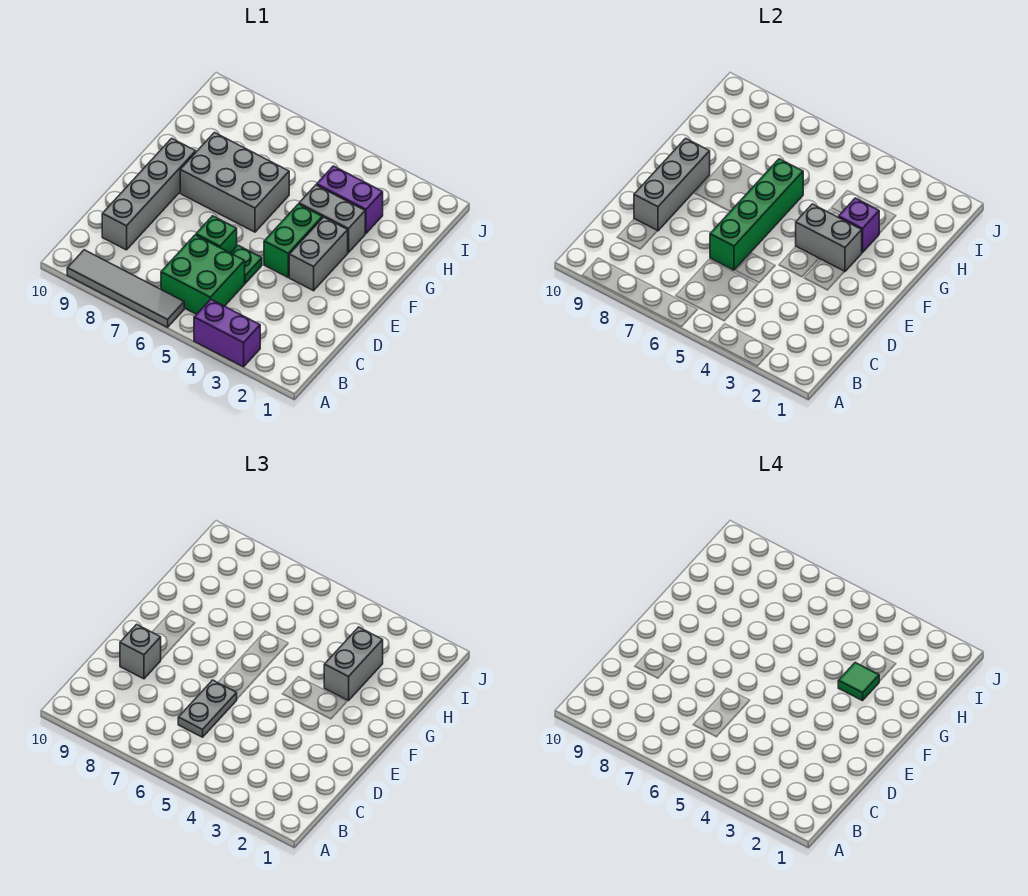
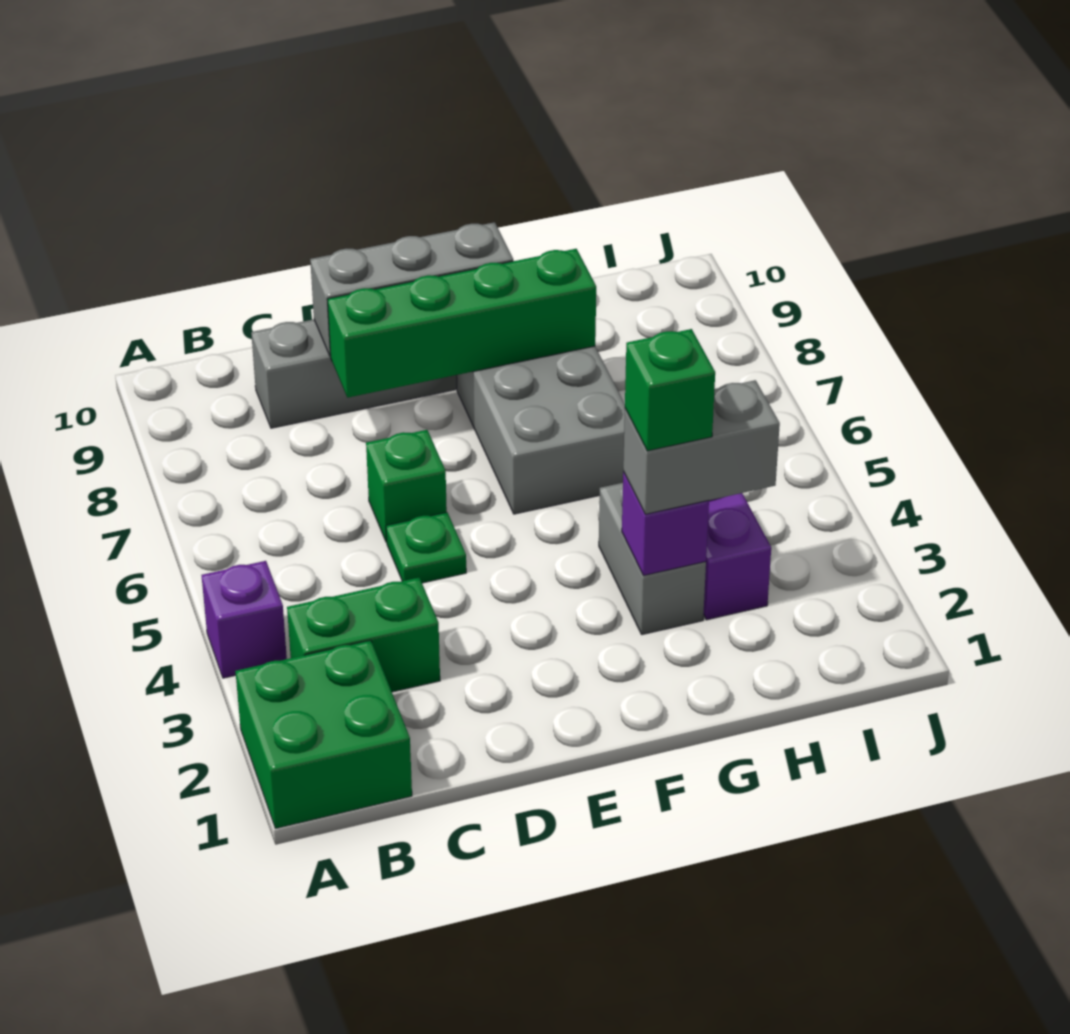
purple brick A3:A4 level 1 -> purple brick A4 level 1
grey tile A6:A9 level 1 -> none
green brick B5:C6 level 1 -> green brick A1:B2 level 1
grey plate C6:D6 level 3 -> none
green brick D6:G6 level 2 -> green brick D8:G8 level 2
grey brick D9 level 3 -> none
grey brick E3:F3 level 1 -> none
green brick E4:F4 level 1 -> green brick B3:C3 level 1
grey brick F3:F4 level 2 -> none
green tile G3 level 4 -> green brick G3 level 4

